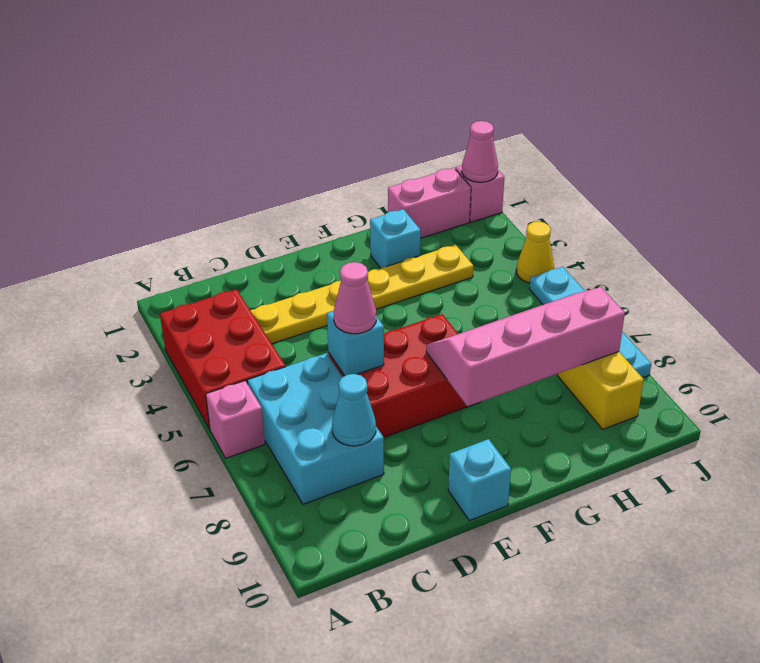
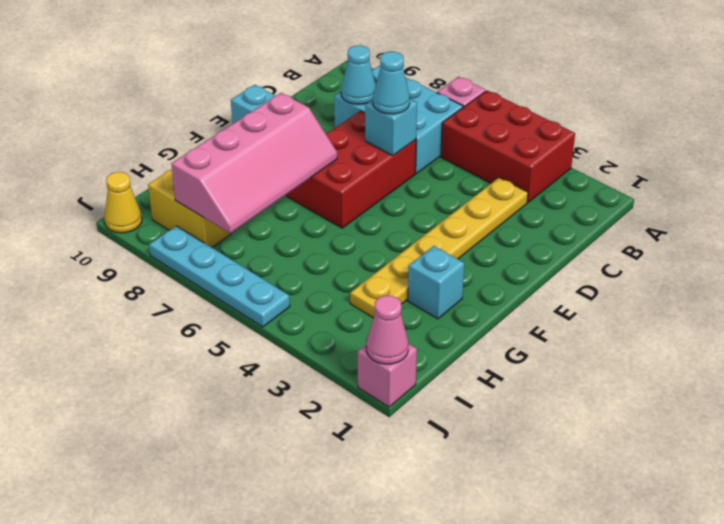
pink cone D6 level 3 -> cyan cone D6 level 3
pink brick H1:I1 level 1 -> none
yellow cone J4 level 1 -> yellow cone J10 level 1

